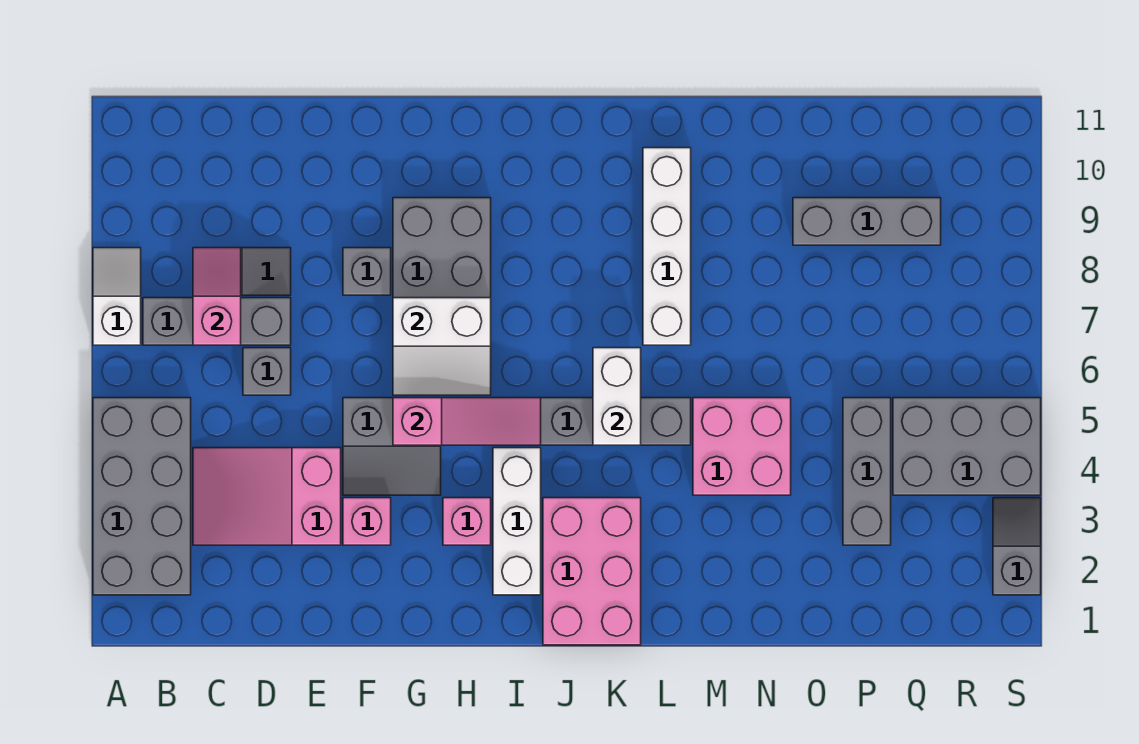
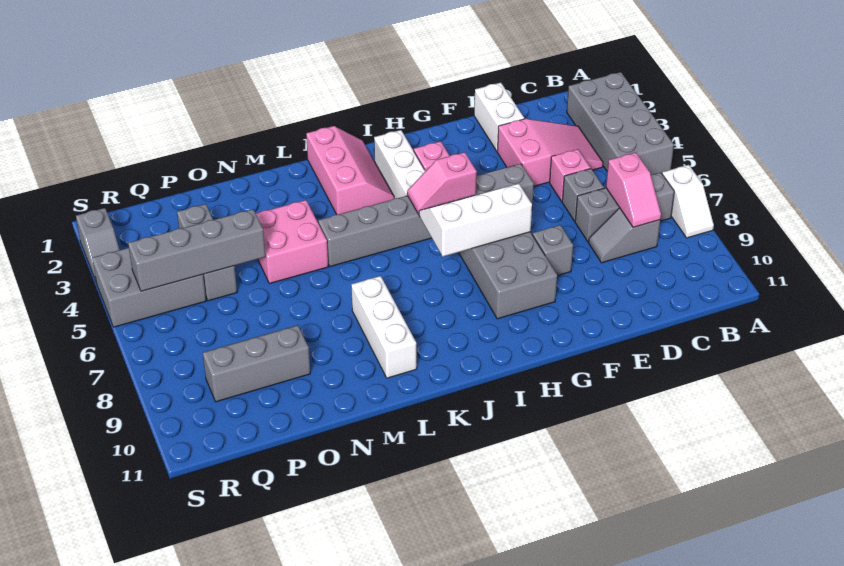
pink brick F3 level 1 -> pink brick D5 level 1
pink slope G5:I5 level 2 top G -> pink slope H5:I5 level 2 top H
white slope G6:H7 level 2 top 7 -> white slope G6:I7 level 2 top 7
pink brick J1:K3 level 1 -> pink slope J1:K3 level 1 top K
white brick K5:K6 level 2 -> white brick E1:E2 level 1
white brick L7:L10 level 1 -> white brick L8:L10 level 1
none -> grey brick O5:R5 level 2

